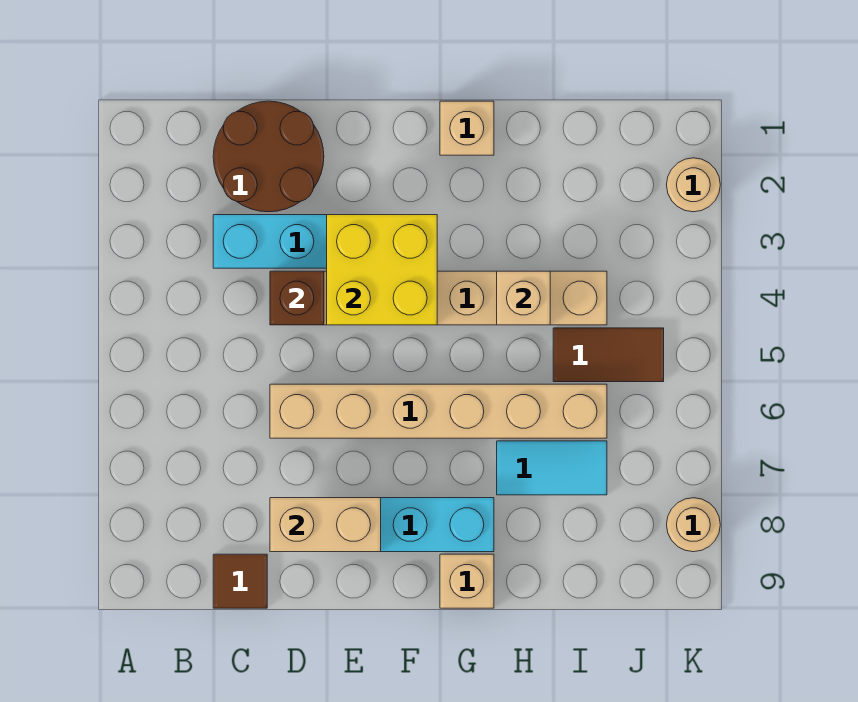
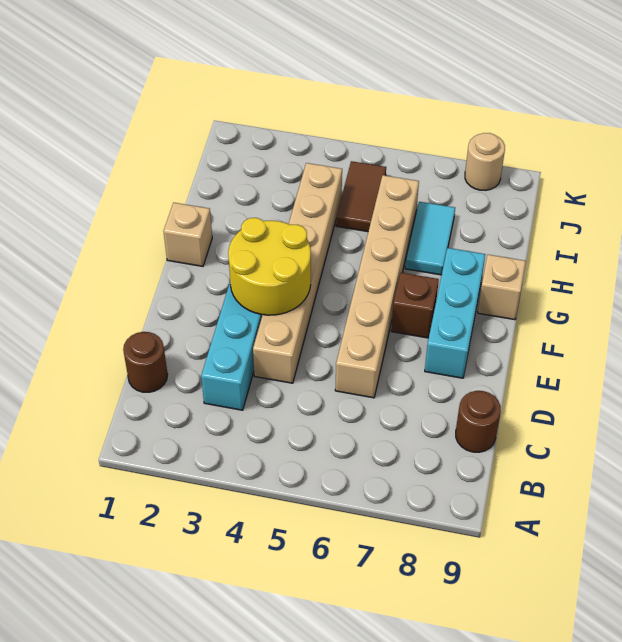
brown round brick C1:D2 level 1 -> brown round brick C1 level 1
brown tile C9 level 1 -> brown round brick C9 level 1
brown brick D4 level 2 -> brown brick F7 level 1
tan brick D8:E8 level 2 -> none
yellow brick E3:F4 level 2 -> yellow round brick E3:F4 level 2
tan brick H4 level 2 -> none
tan round brick K2 level 1 -> none

